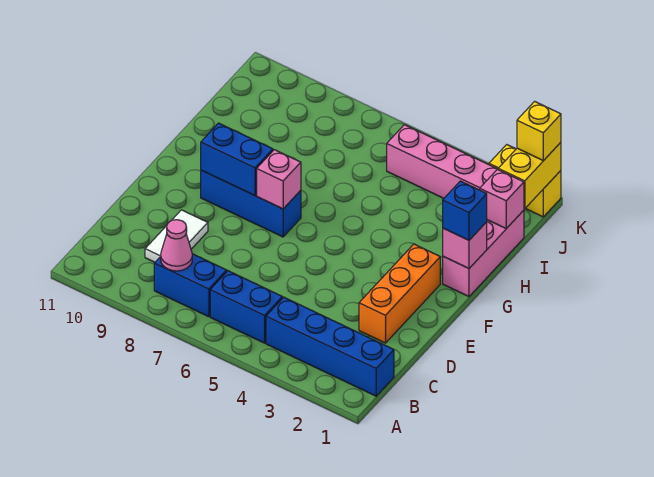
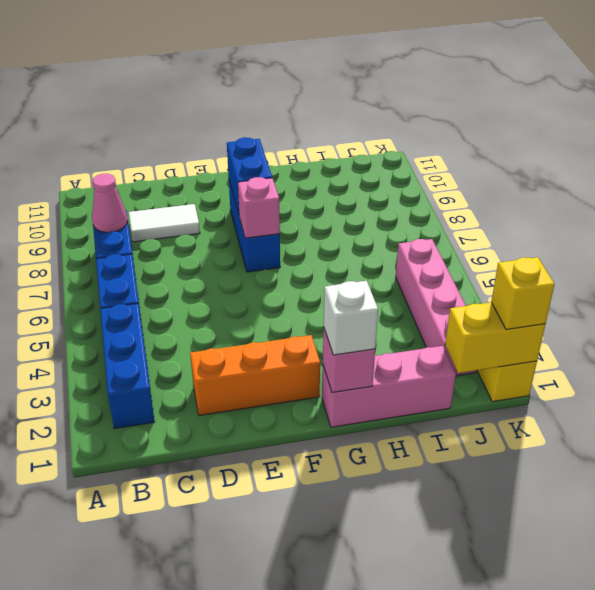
blue brick B1:B4 level 1 -> blue brick B2:B4 level 1
blue brick G1 level 3 -> white brick G1 level 3
pink brick I1 level 2 -> none

